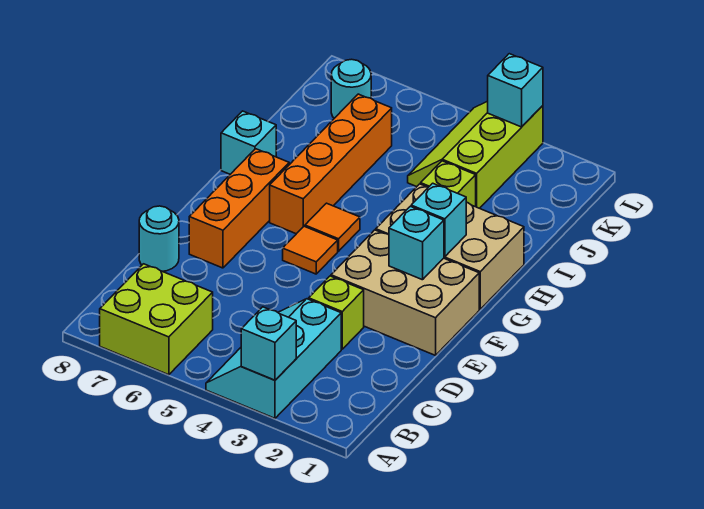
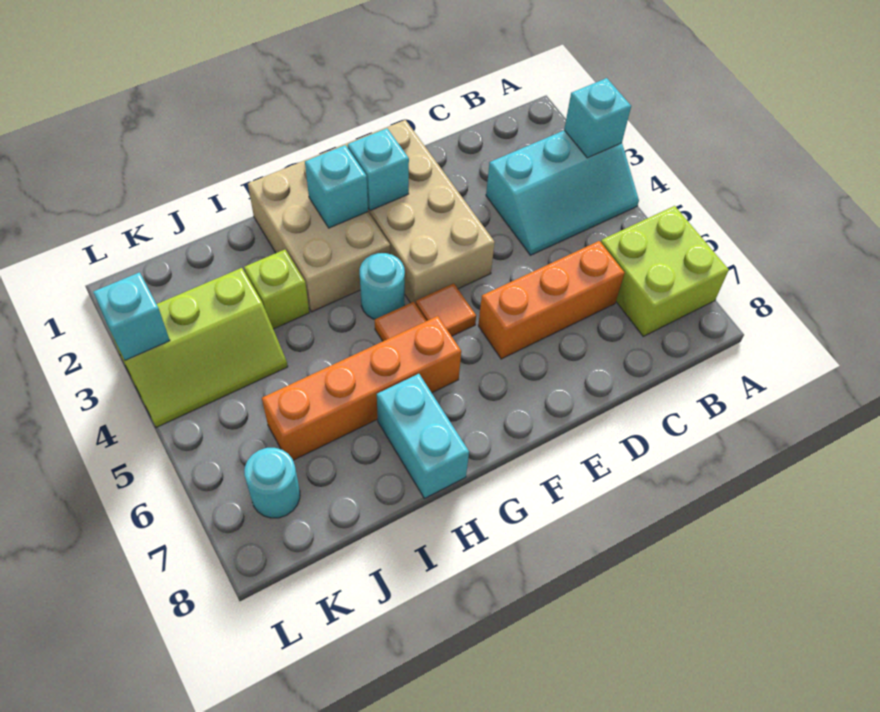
lime brick D3 level 1 -> none
cyan round brick D8 level 1 -> cyan round brick G4 level 1
tan brick E1:F3 level 1 -> tan brick E1:F4 level 1
orange brick E7:G7 level 1 -> orange brick C6:E6 level 1
cyan brick H8 level 1 -> cyan brick H7:H8 level 1

